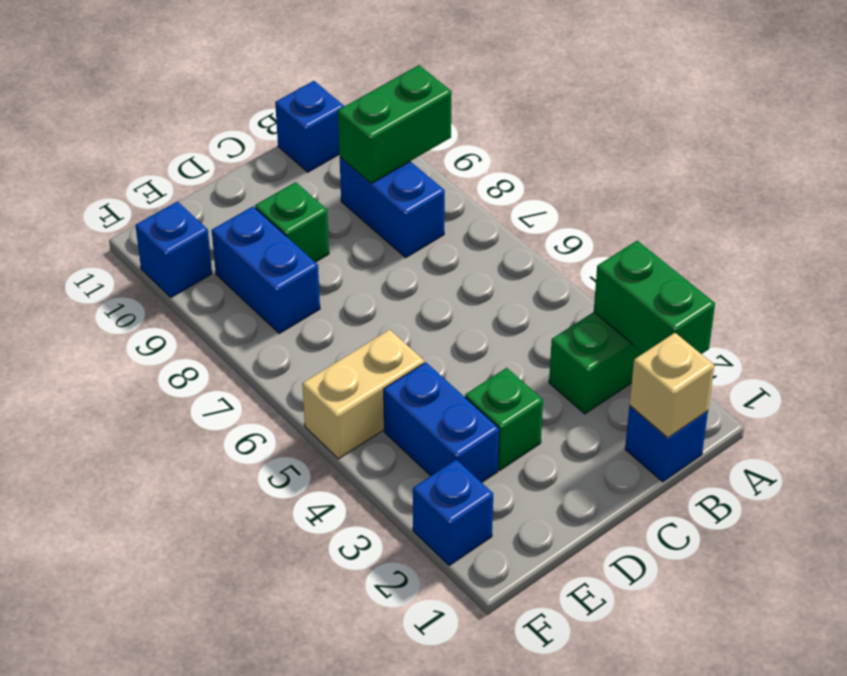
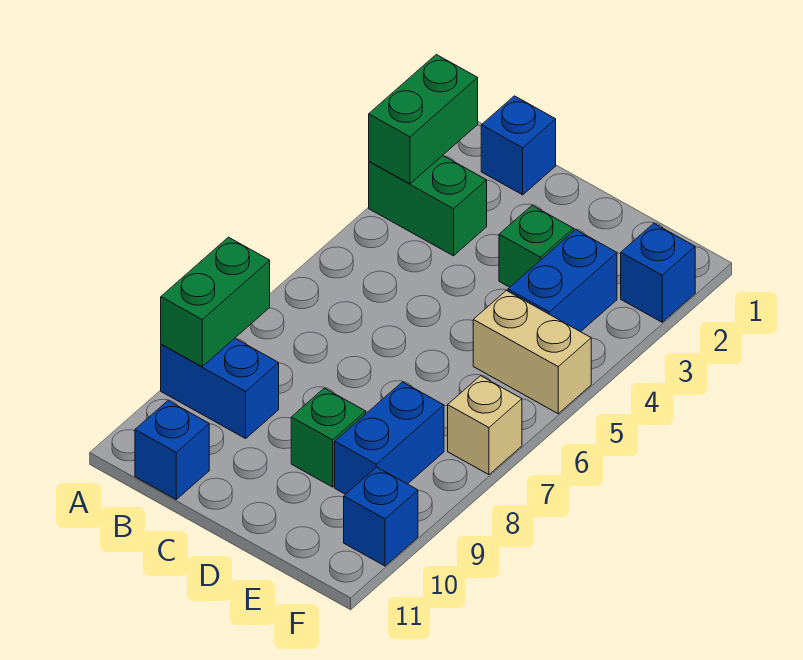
green brick A9:B9 level 2 -> green brick A8:A9 level 2
tan brick B1 level 2 -> tan brick F7 level 1
blue brick B8:B9 level 1 -> blue brick A9:B9 level 1

